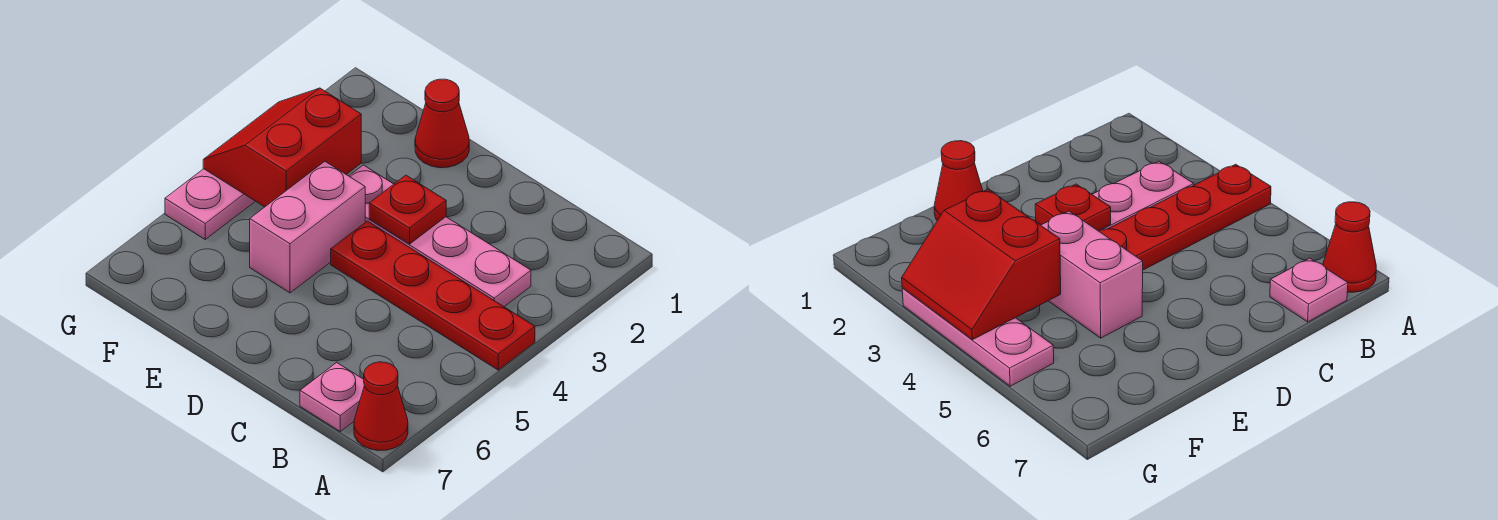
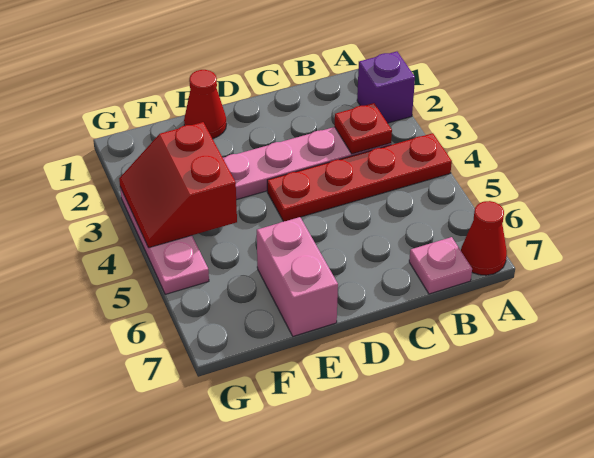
none -> purple brick A2 level 1
red plate D3 level 2 -> red plate B3 level 2
pink brick E4:E5 level 1 -> pink brick E6:E7 level 1

